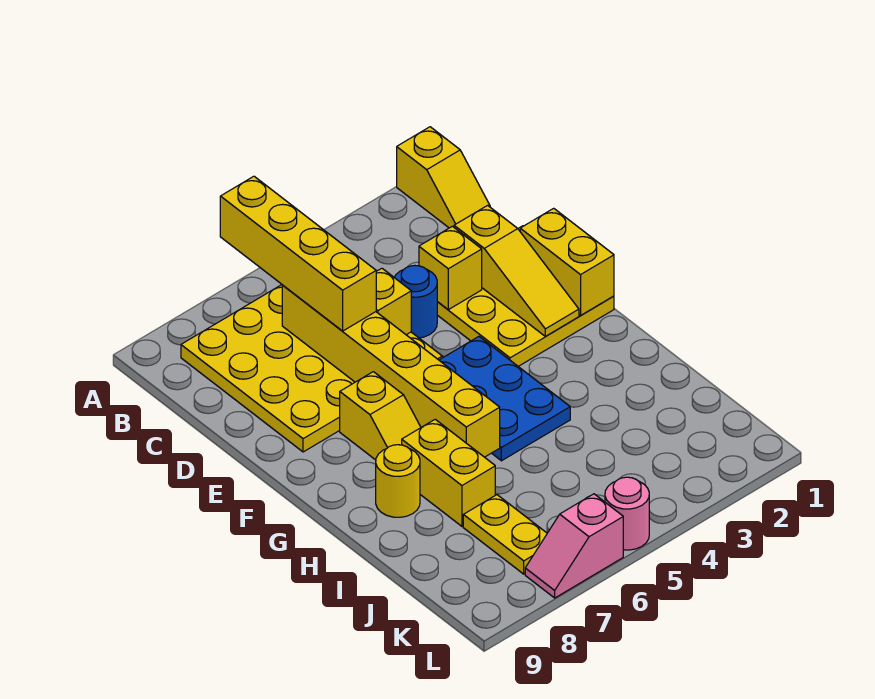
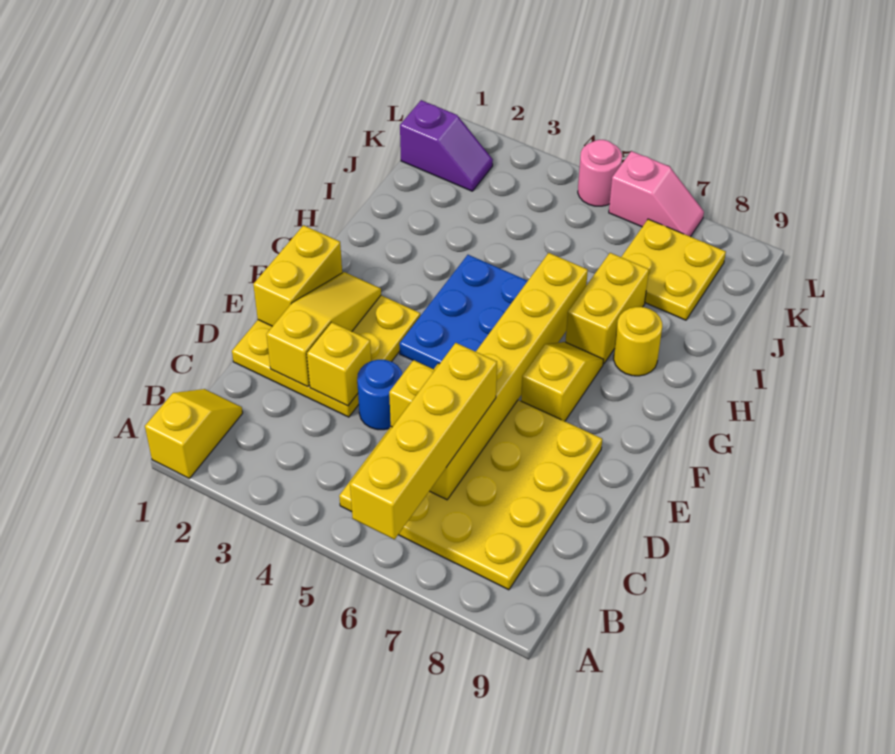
yellow plate J7:K7 level 1 -> yellow plate J7:K8 level 1
none -> purple slope K1:K2 level 1 top 1

